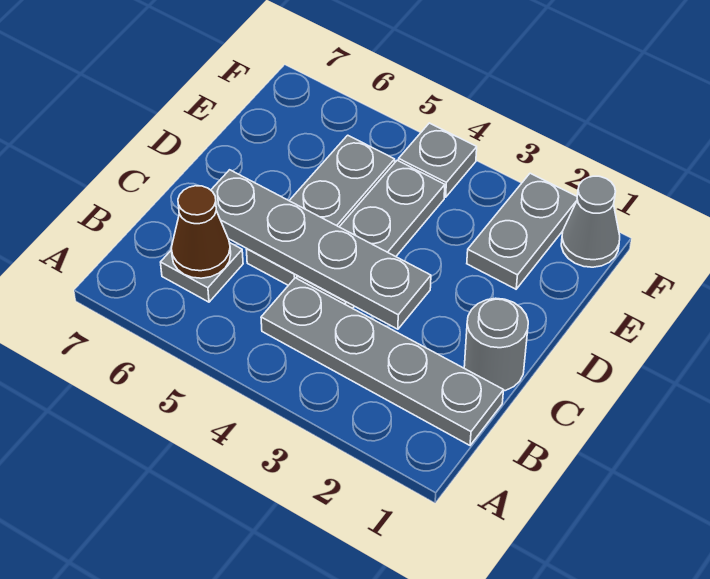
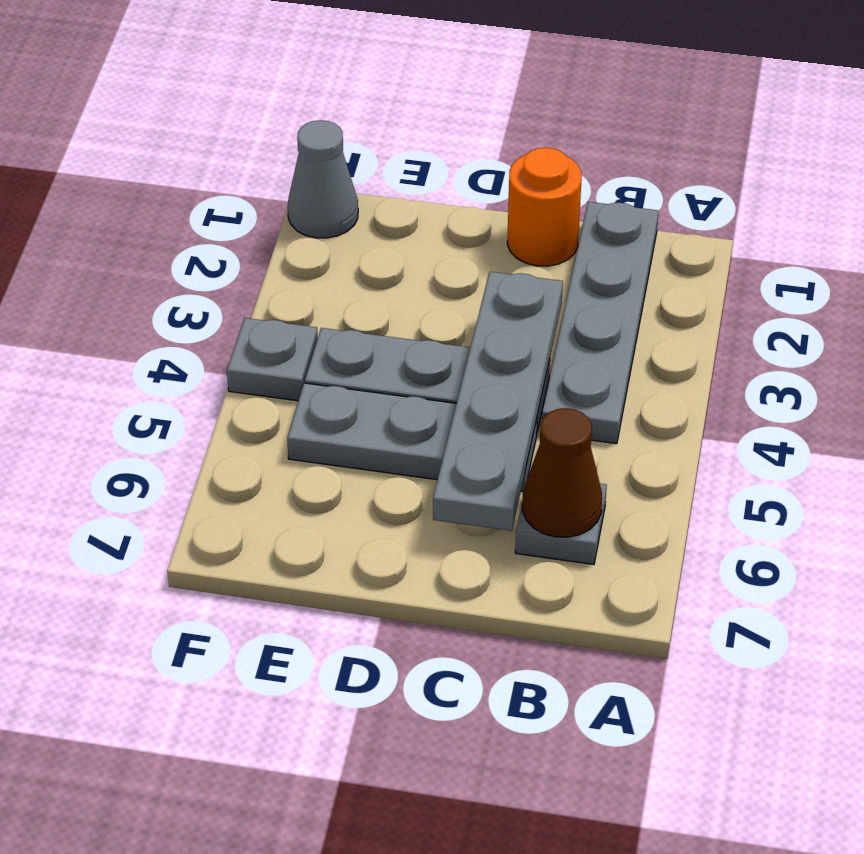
grey round brick C1 level 1 -> orange round brick C1 level 1
grey plate E2:F2 level 1 -> none

